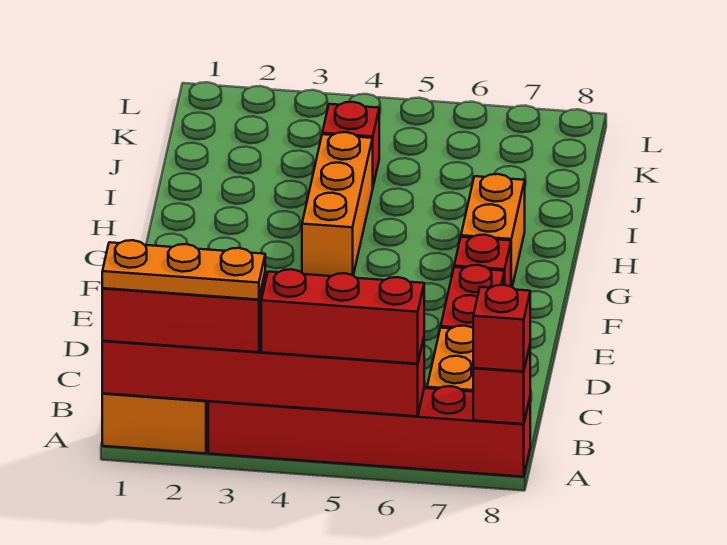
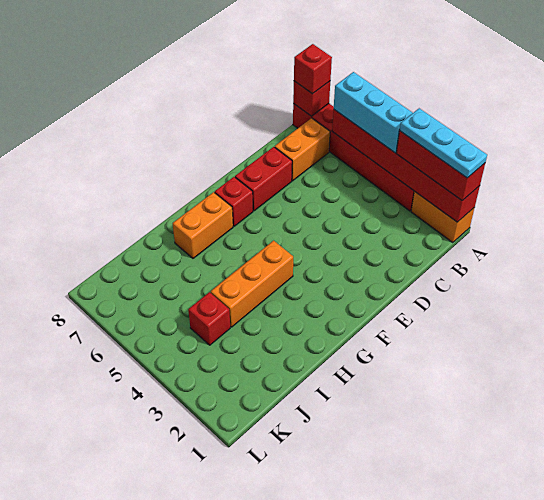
orange plate A1:A3 level 4 -> cyan plate A1:A3 level 4
red brick A4:A6 level 3 -> cyan brick A4:A6 level 3

